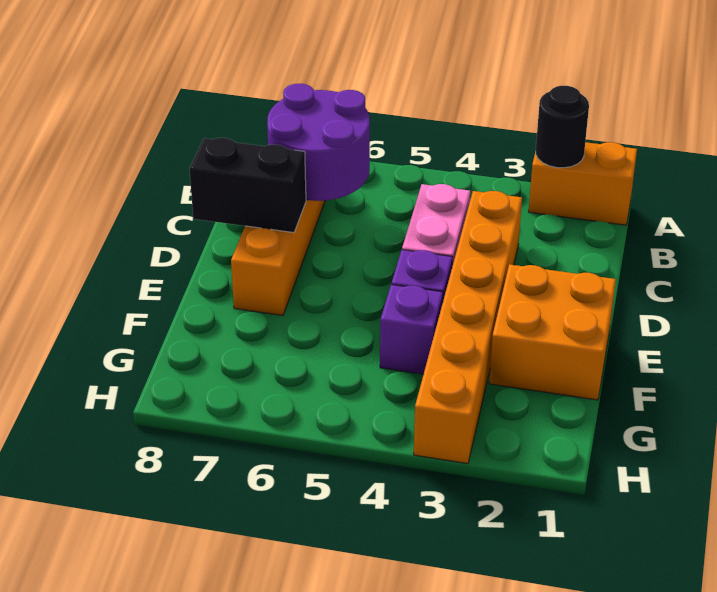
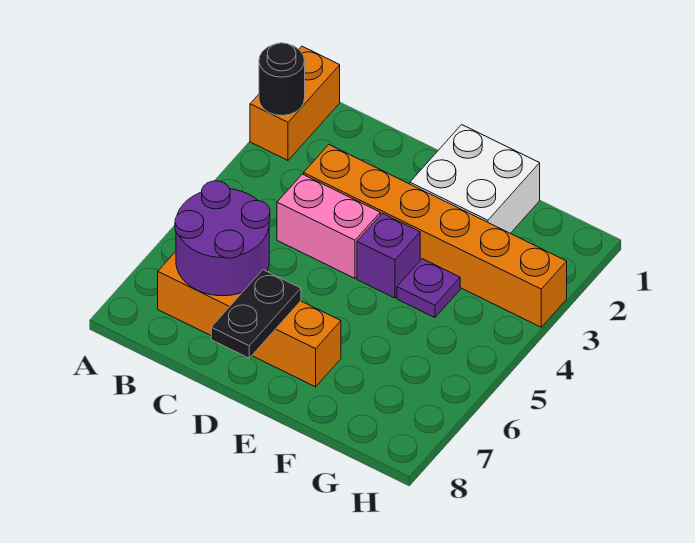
black brick D7:D8 level 2 -> black plate D7:D8 level 2
orange brick E1:F2 level 1 -> white brick E1:F2 level 1
purple brick F4 level 1 -> purple plate F4 level 1

